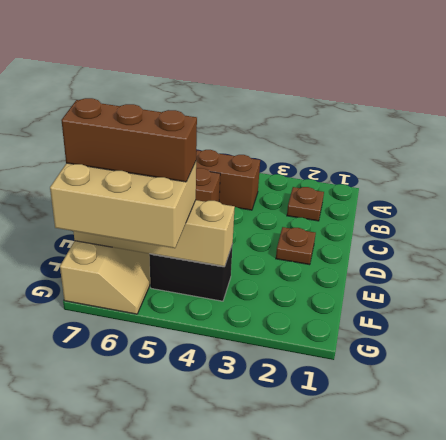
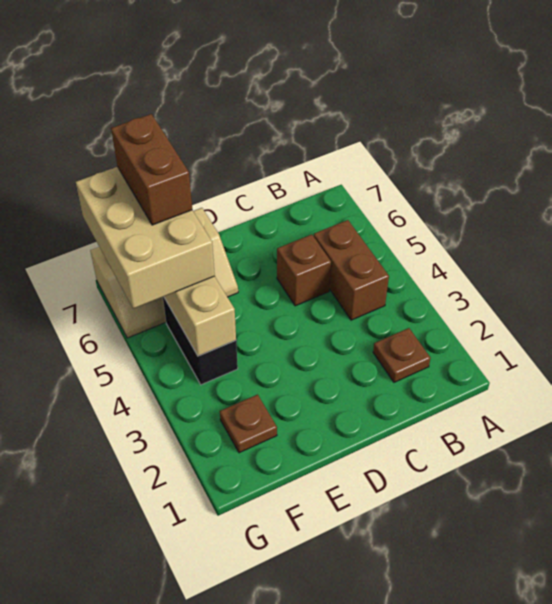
brown plate D2 level 1 -> brown plate F2 level 1
brown brick F5:F7 level 4 -> brown brick F6:F7 level 4

